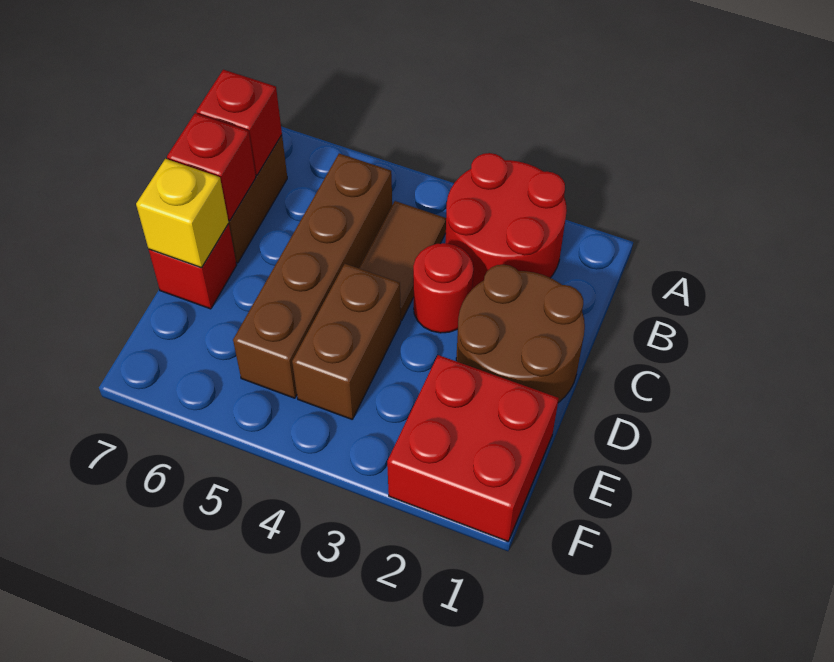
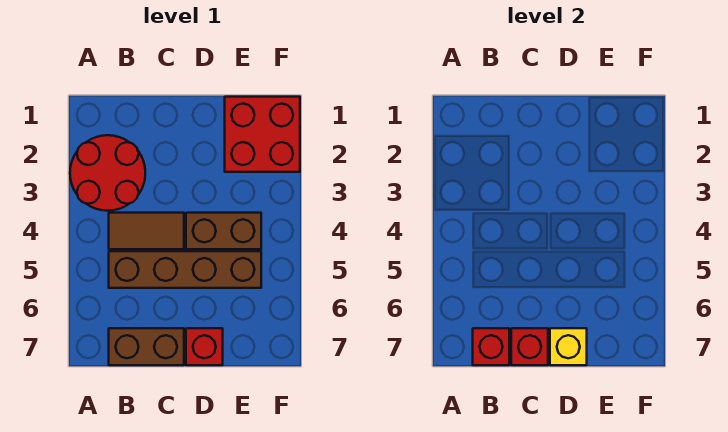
brown round brick C1:D2 level 1 -> none
red round brick C3 level 1 -> none

